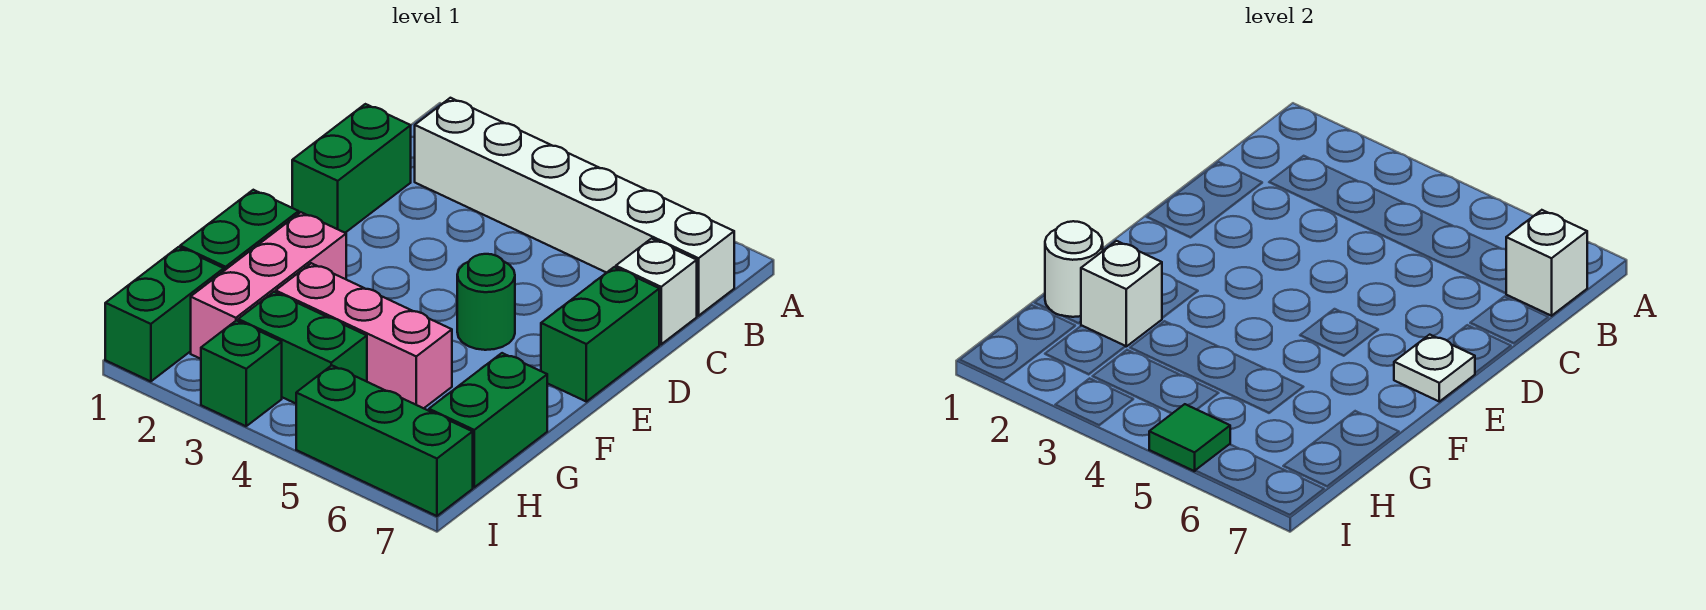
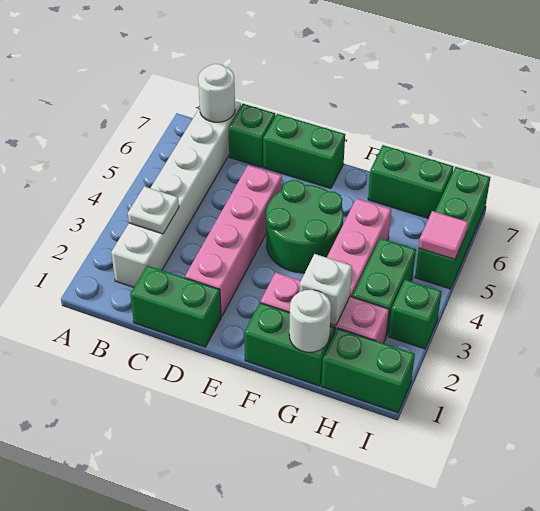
white brick B7 level 2 -> white round brick B7 level 2
white brick C7 level 1 -> green brick C7 level 1
none -> pink brick D2:D5 level 1
green round brick E5 level 1 -> green round brick E4:F5 level 1
white plate E7 level 2 -> white plate B3 level 2
green tile I5 level 2 -> pink tile I5 level 2

